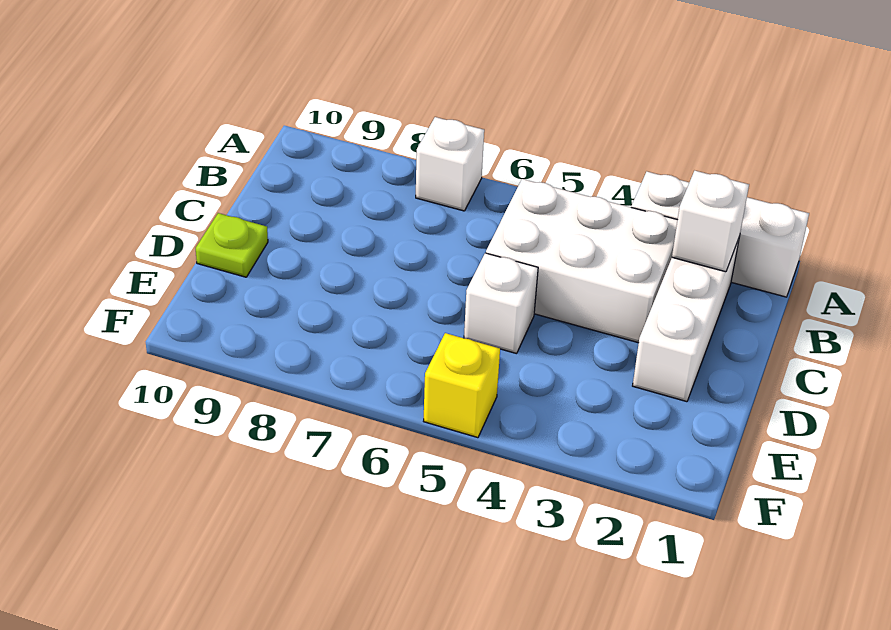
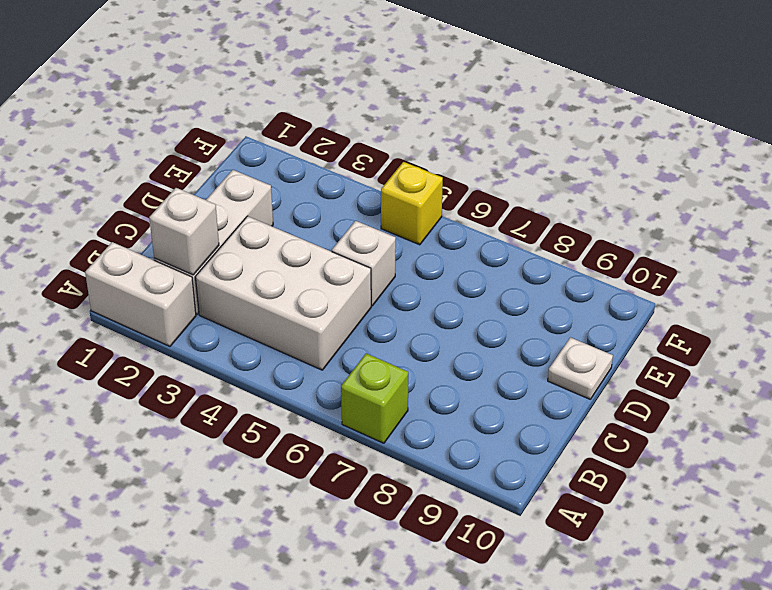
white brick A1:A3 level 1 -> white brick A1:A2 level 1
white brick A7 level 1 -> lime brick A7 level 1
lime plate D10 level 1 -> white plate D10 level 1

